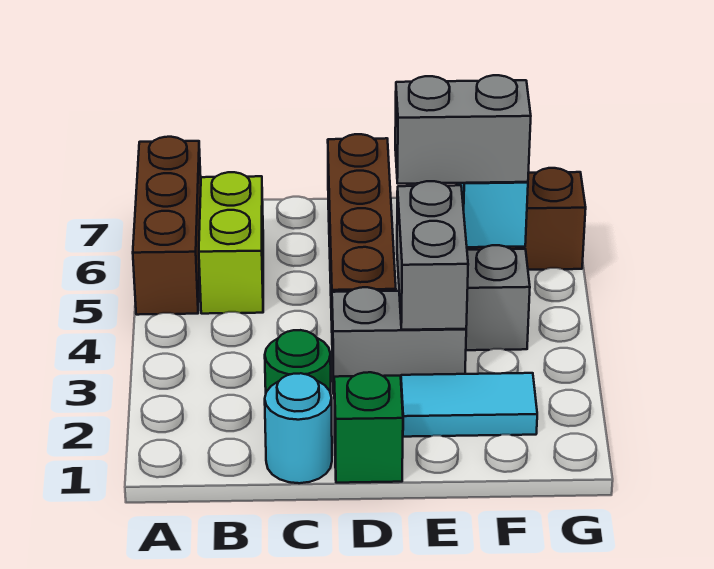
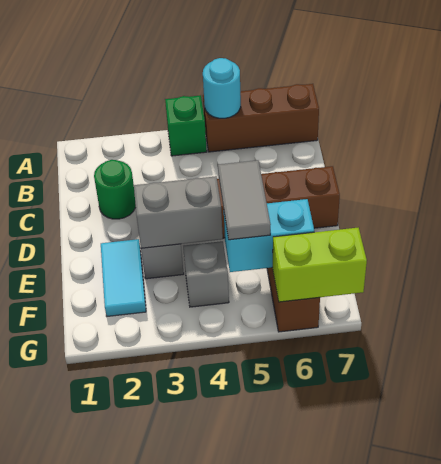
lime brick B5:B6 level 1 -> lime brick G6:G7 level 2
cyan round brick C1 level 1 -> cyan round brick A5 level 2
green brick D1 level 1 -> green brick A4 level 1
grey brick E5:F5 level 3 -> grey tile E5:F5 level 3

